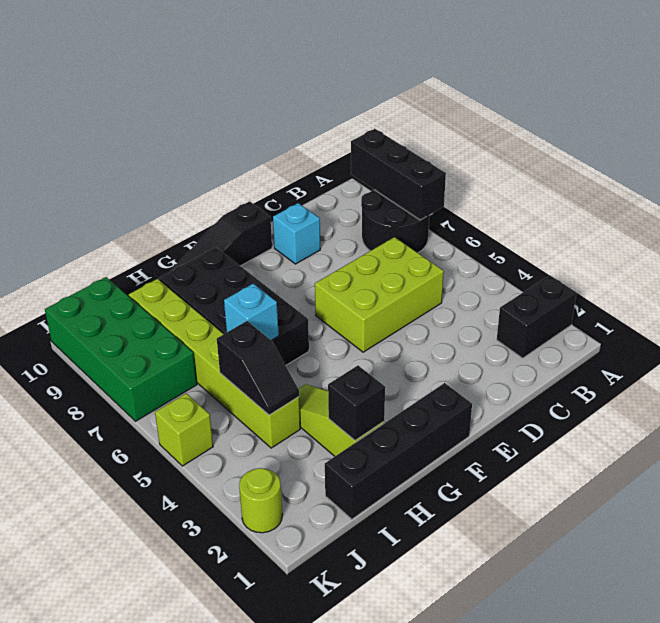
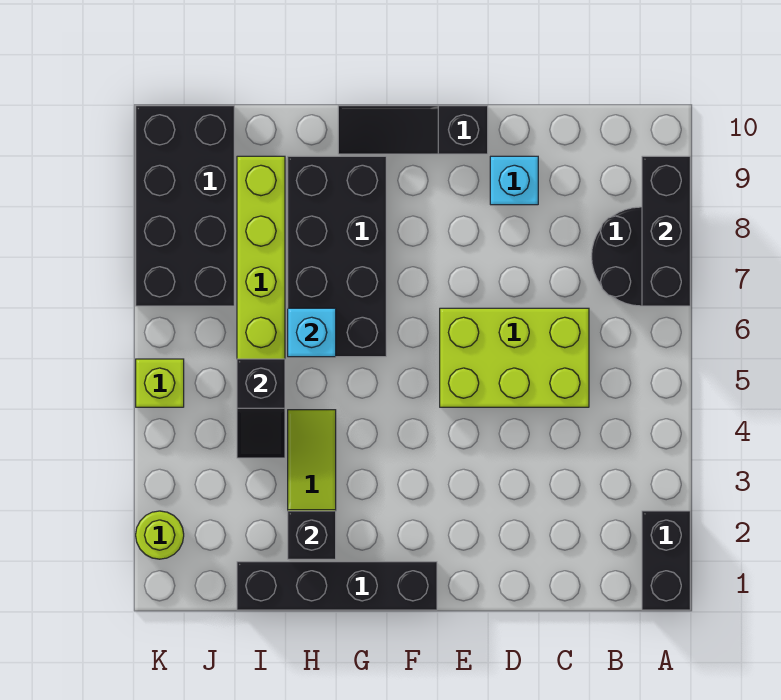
black brick A2:B2 level 1 -> black brick A1:A2 level 1
green brick J7:K10 level 1 -> black brick J7:K10 level 1

